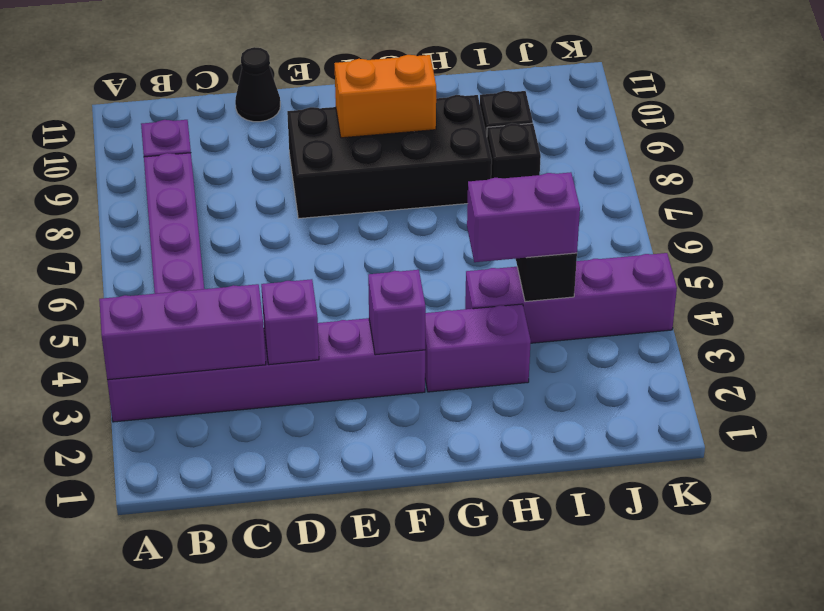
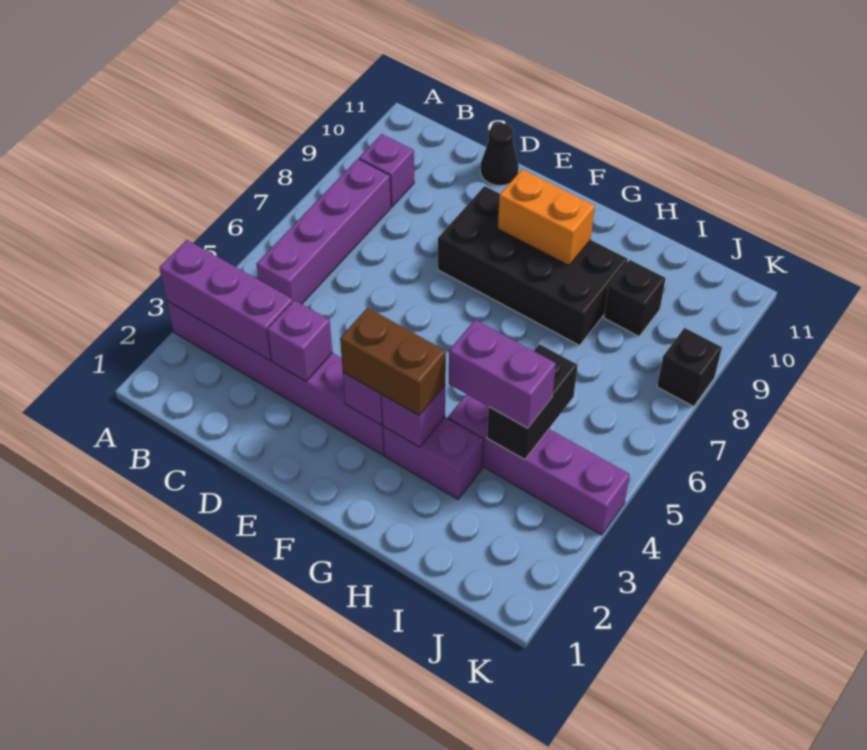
none -> brown brick F3:G3 level 3
none -> purple brick G3 level 2
black brick I8 level 1 -> black brick K8 level 1

